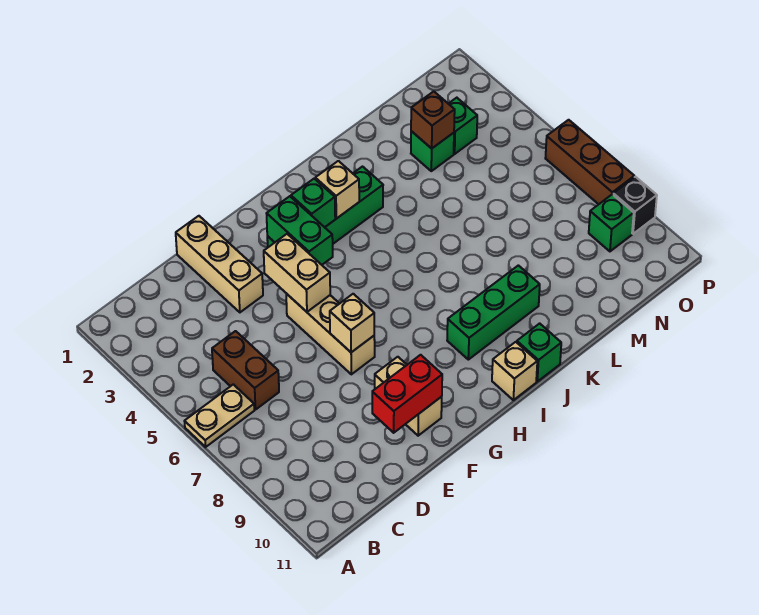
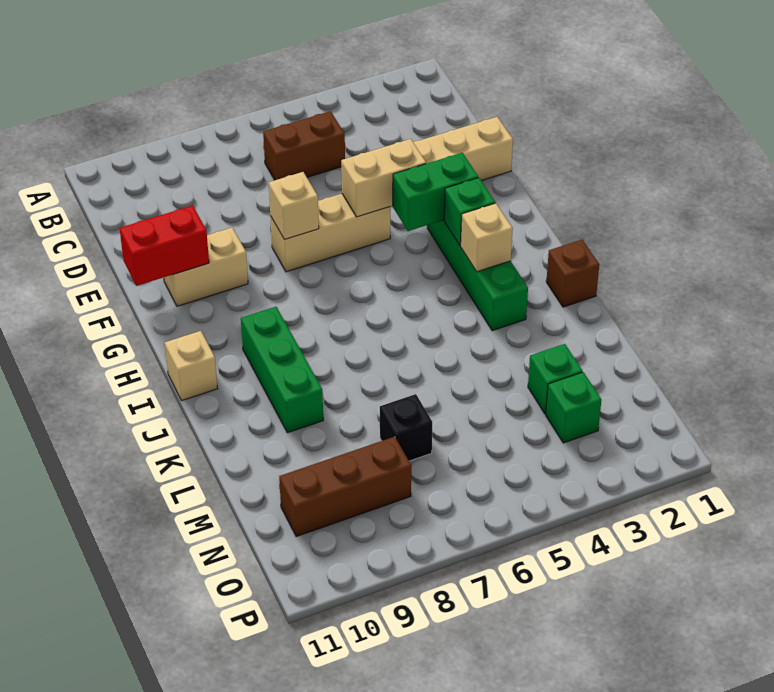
tan plate A6:B6 level 1 -> none
red brick E10:F10 level 2 -> red brick F10:F11 level 2
green brick J11 level 1 -> none
brown brick M3 level 2 -> brown brick J1 level 1
green brick O9 level 1 -> none
brown brick P6:P8 level 1 -> brown brick N8:N10 level 1
black brick P9 level 1 -> black brick M7 level 1

